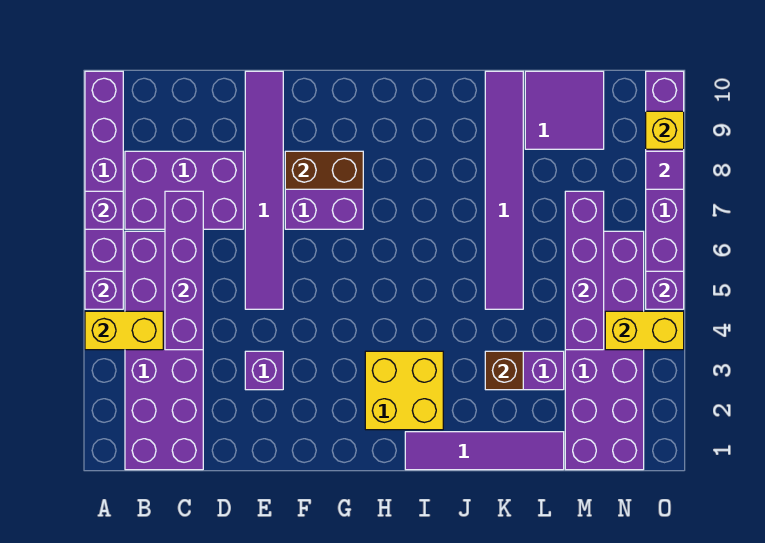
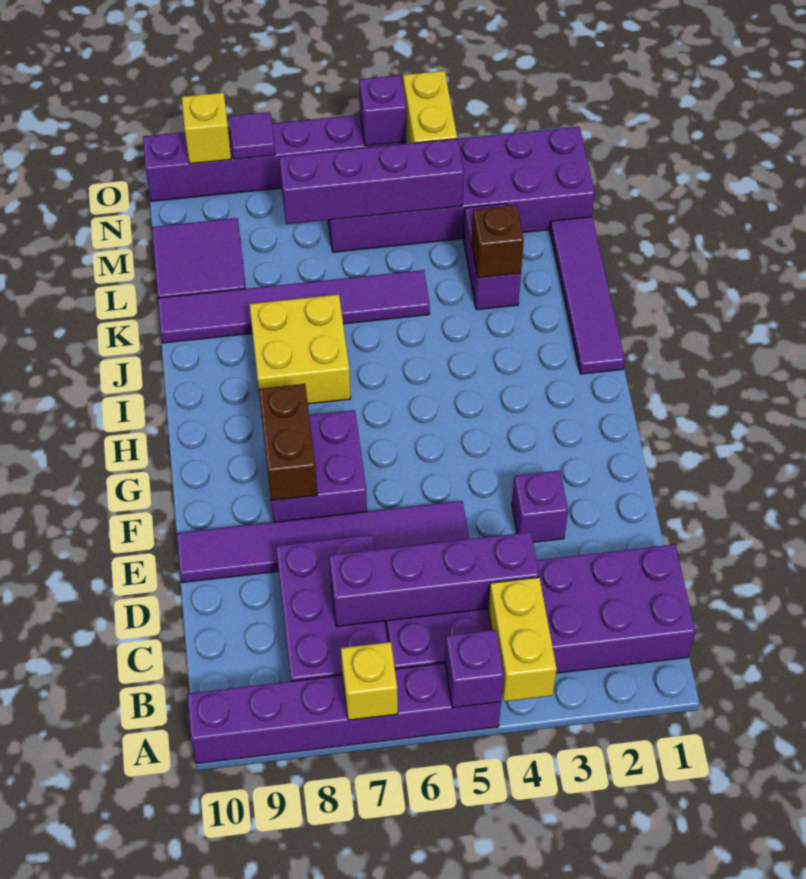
purple brick A7 level 2 -> yellow brick A7 level 2
yellow brick H2:I3 level 1 -> yellow brick I7:J8 level 1

